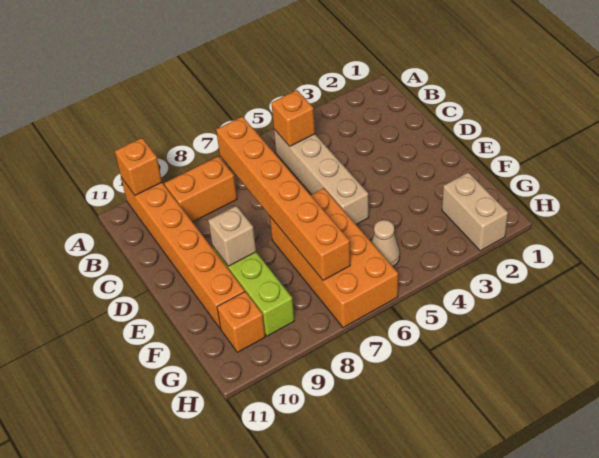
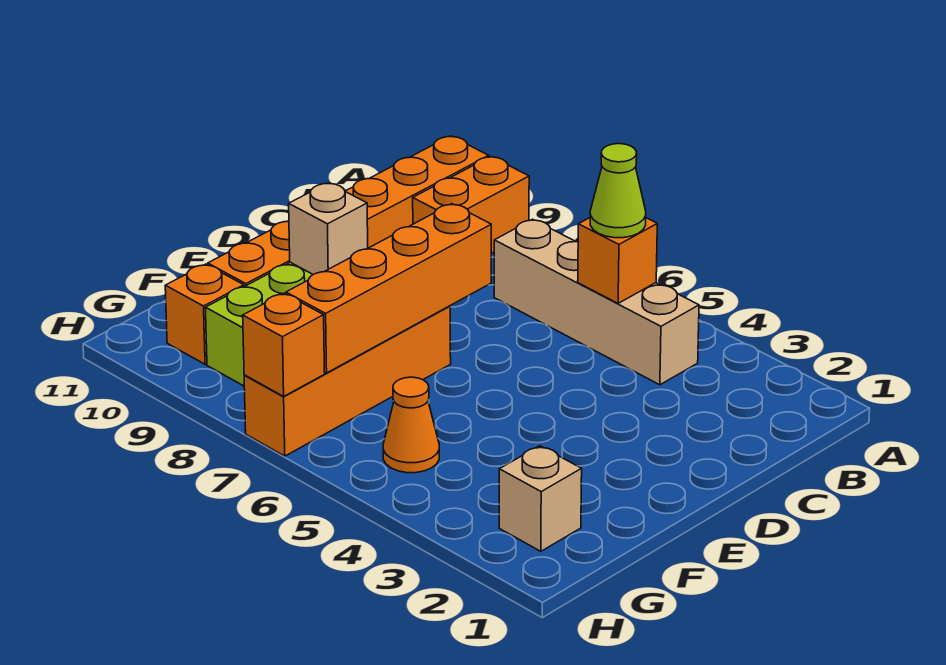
orange brick A10 level 2 -> orange brick H7 level 2
tan brick B5:E5 level 1 -> tan brick B4:B7 level 1
none -> lime cone B5 level 3
orange brick B7:G7 level 2 -> orange brick D7:G7 level 2
orange brick B8:B9 level 1 -> orange brick A9:B9 level 1
orange brick E6:H7 level 1 -> orange brick E7:H7 level 1
tan brick G2:H2 level 1 -> tan brick G2 level 1
tan cone G5 level 1 -> orange cone G5 level 1

